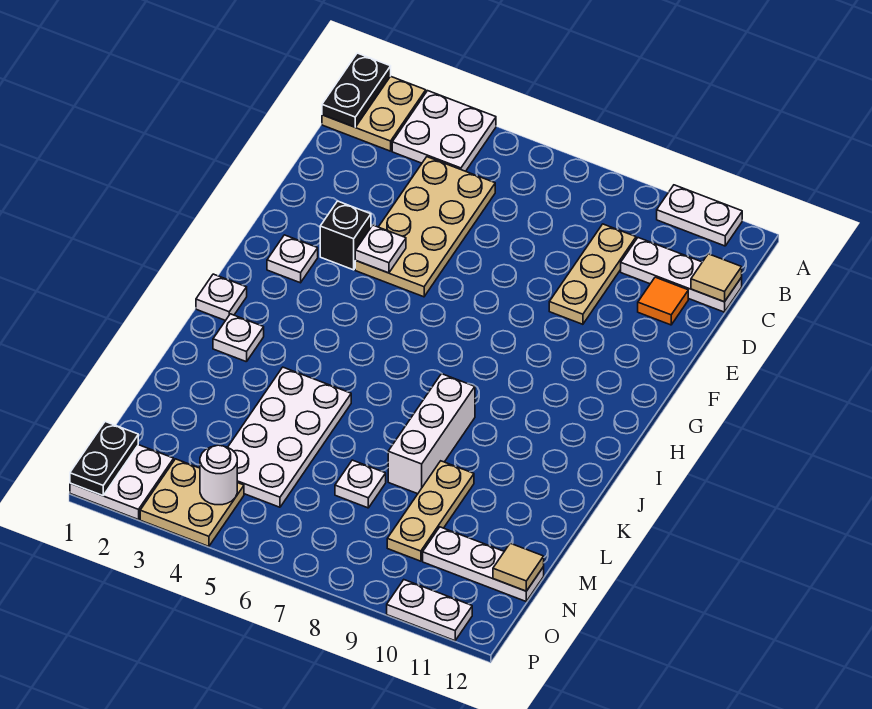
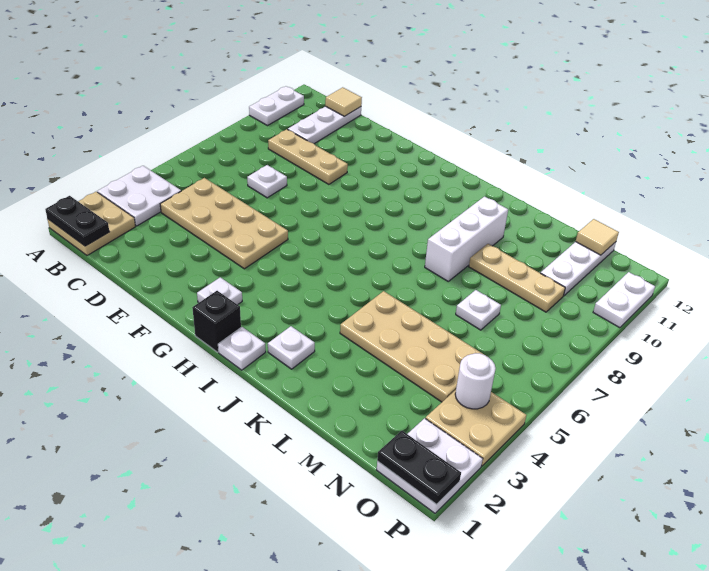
orange tile D11 level 1 -> none
black brick F3 level 1 -> black brick H1 level 1
white plate F4 level 2 -> white plate D7 level 1
white brick J8:L8 level 1 -> white brick K8:K10 level 1
white plate K4:N5 level 1 -> tan plate K4:N5 level 1

